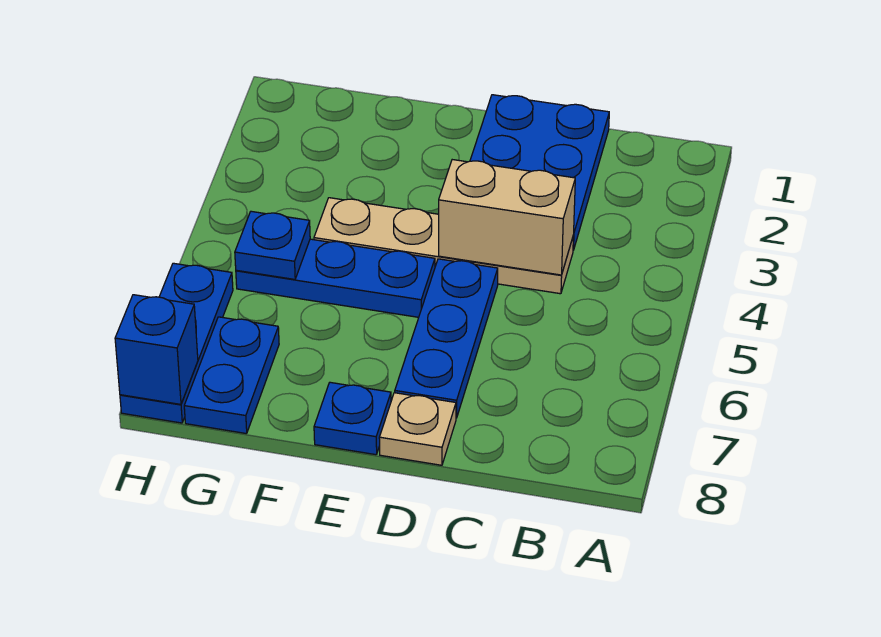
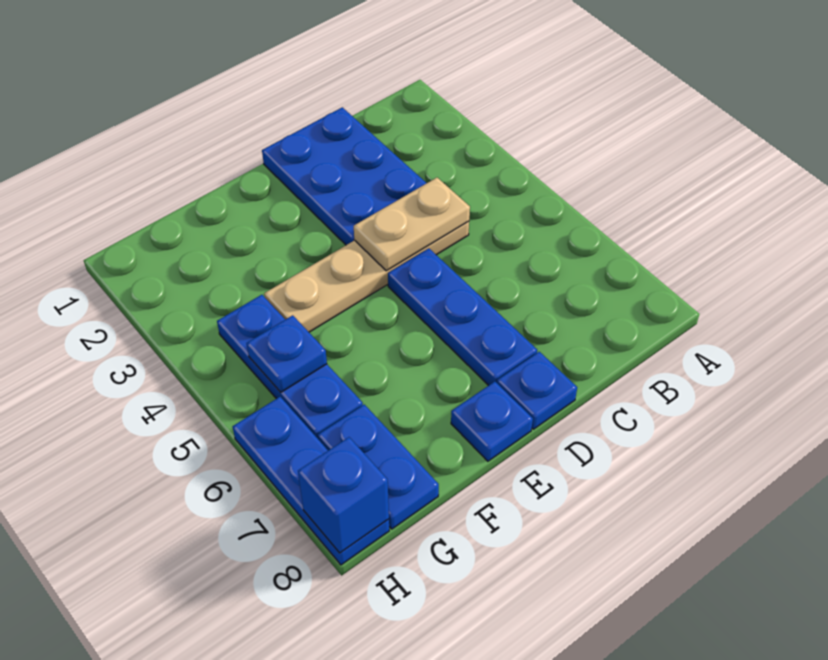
tan brick C4:D4 level 2 -> tan plate C4:D4 level 2
tan plate D8 level 1 -> blue plate D8 level 1
blue plate E5:G5 level 1 -> blue plate G4:G6 level 1

